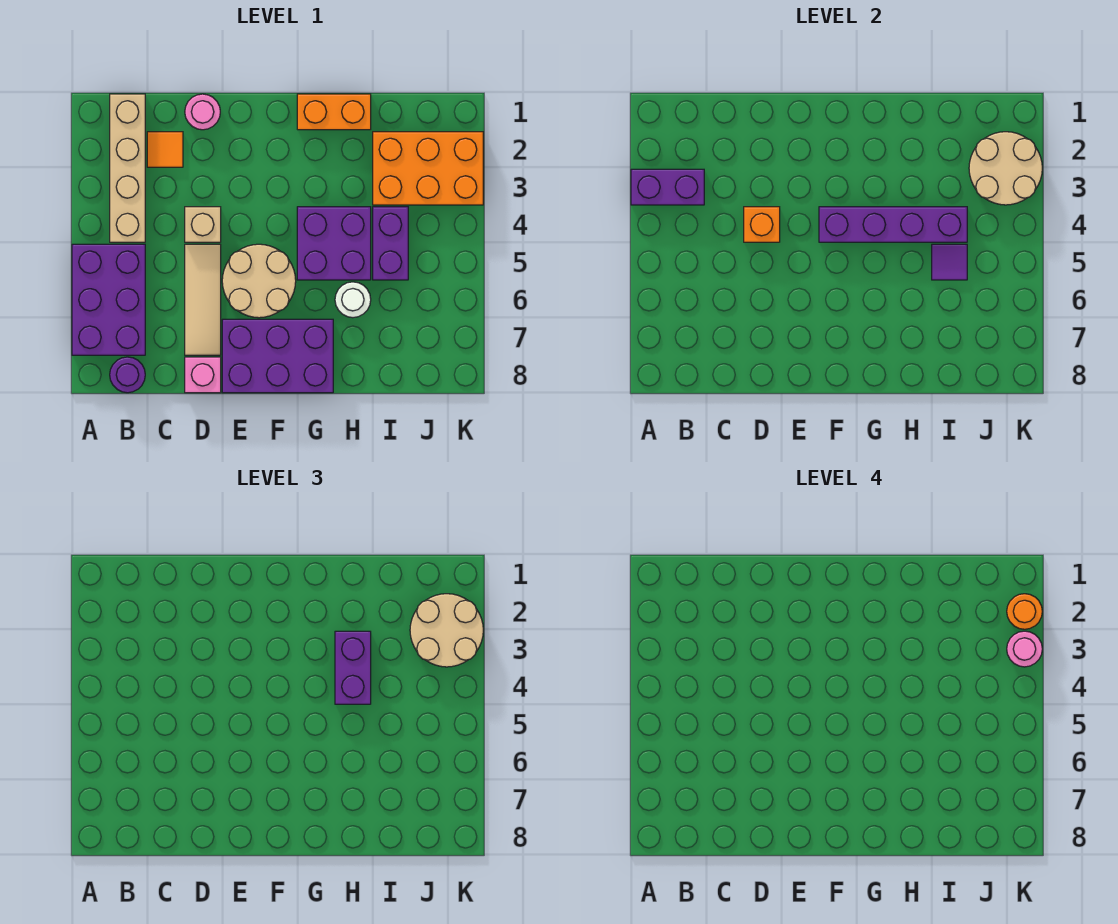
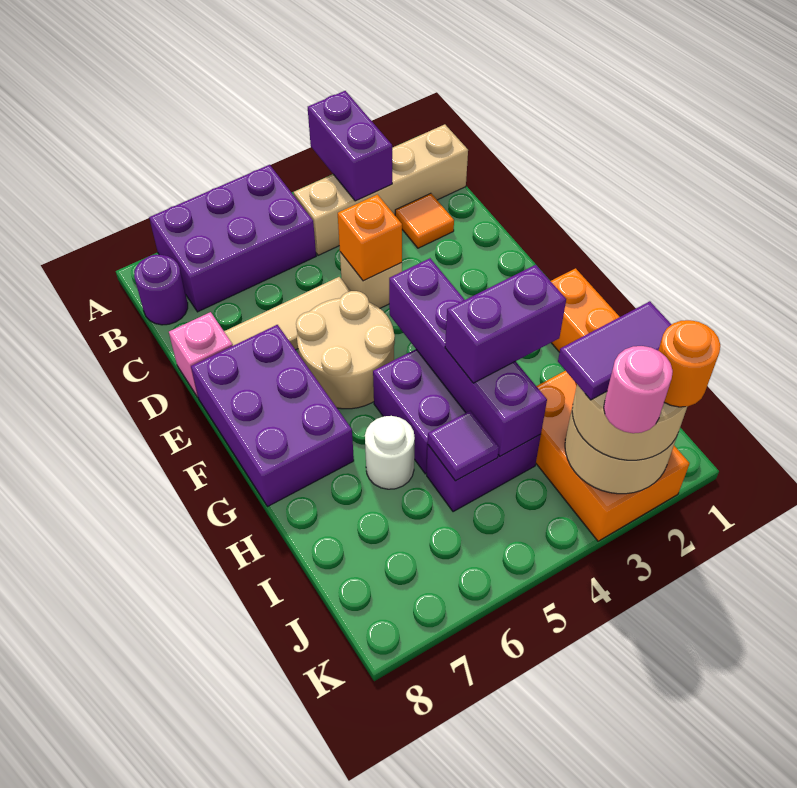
pink round brick D1 level 1 -> none
none -> purple tile J2:J3 level 4

